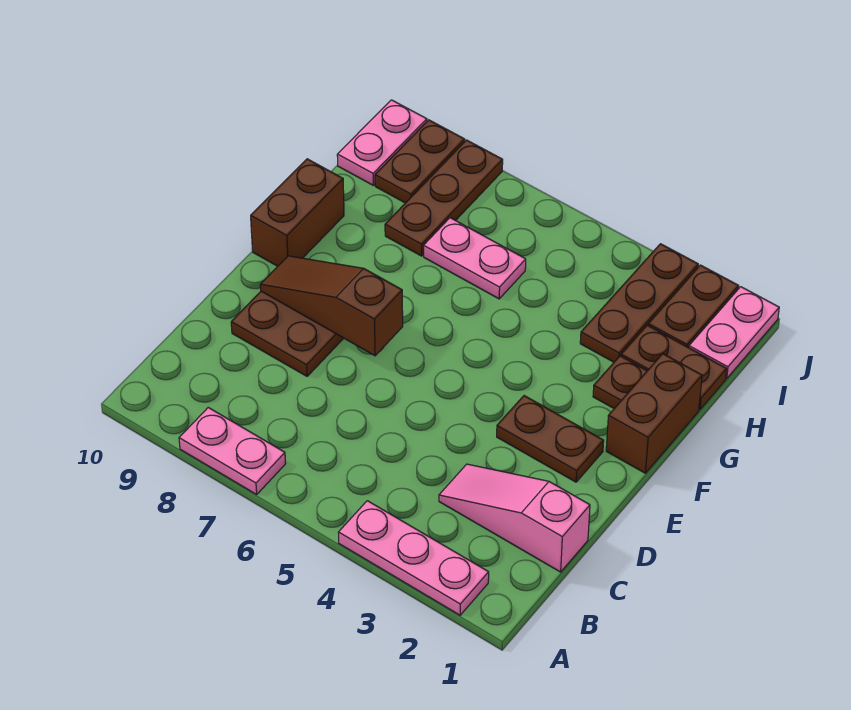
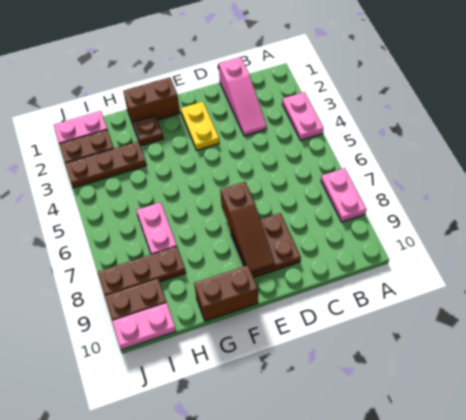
pink plate A2:A4 level 1 -> pink plate A3:A4 level 1
brown plate E2:E3 level 1 -> yellow plate E2:E3 level 1
brown plate H1:H2 level 1 -> none

